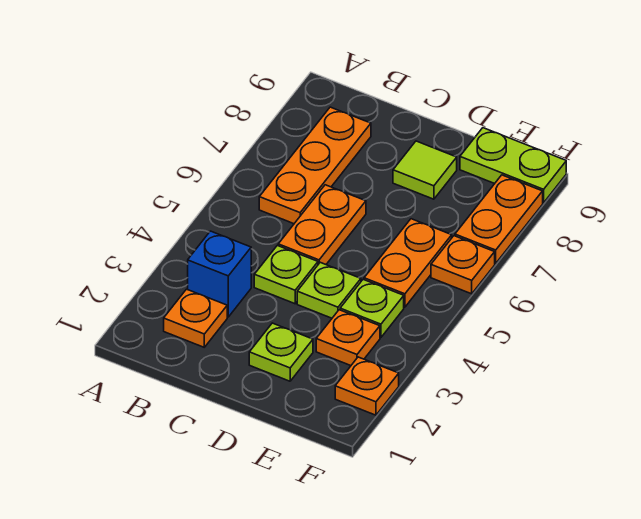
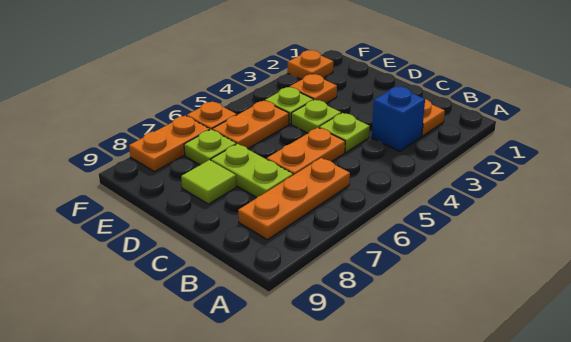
lime plate D2 level 1 -> lime plate E7 level 1
lime plate E9:F9 level 1 -> lime plate C7:D7 level 1

